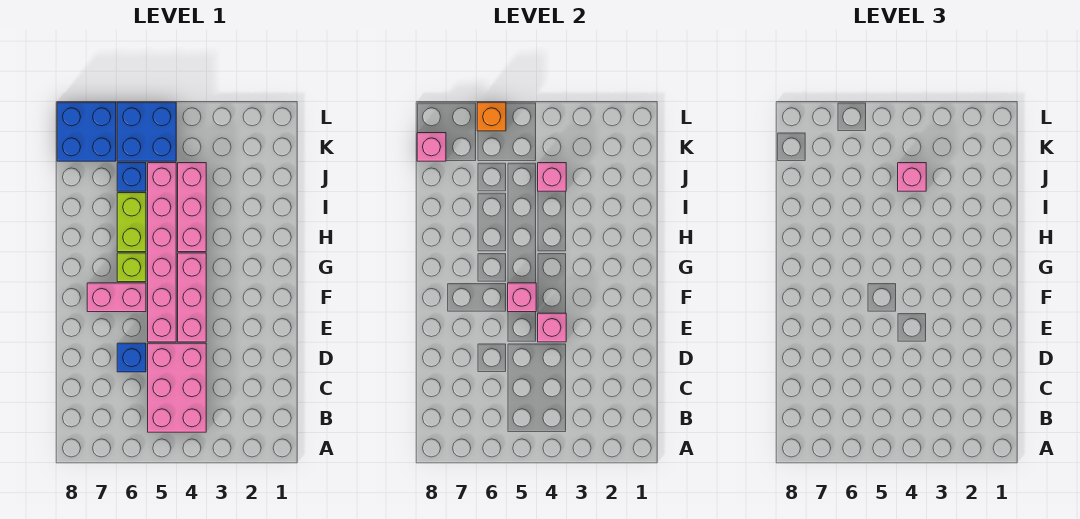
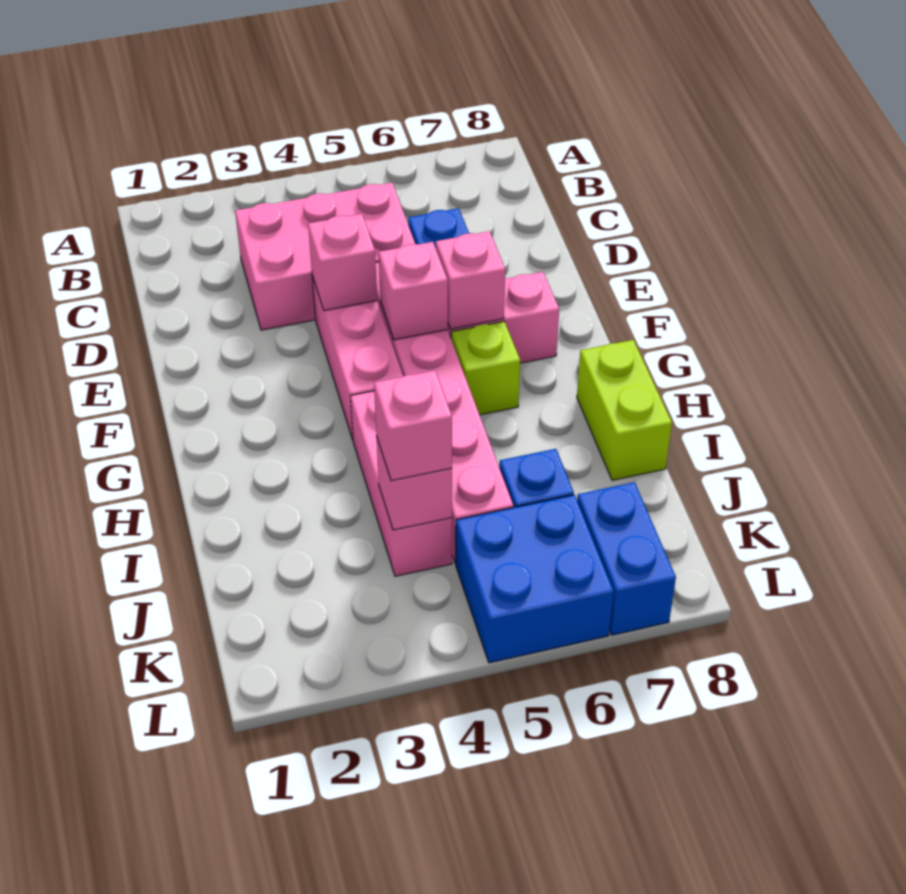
pink brick B4:D5 level 1 -> pink brick C3:D5 level 1
lime brick H6:I6 level 1 -> lime brick H8:I8 level 1
blue brick K7:L8 level 1 -> blue brick K7:L7 level 1
pink brick K8 level 2 -> pink brick F6 level 2
orange brick L6 level 2 -> none

